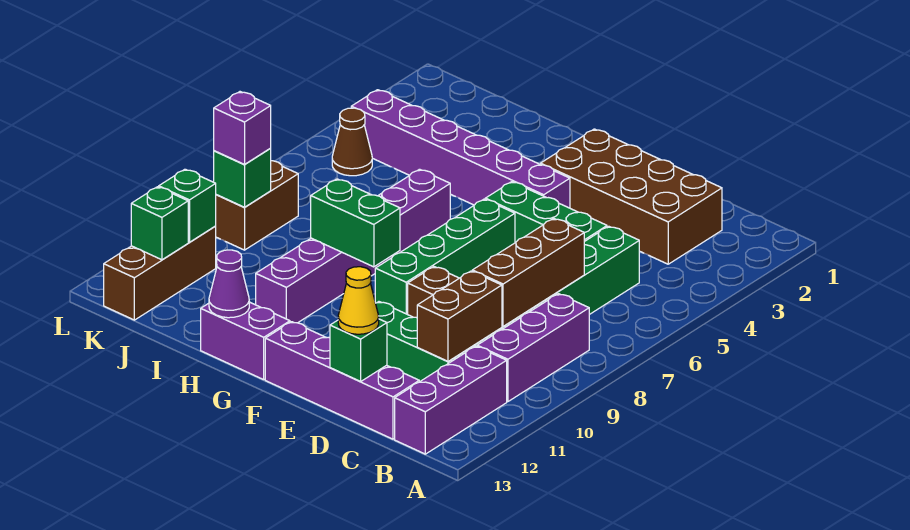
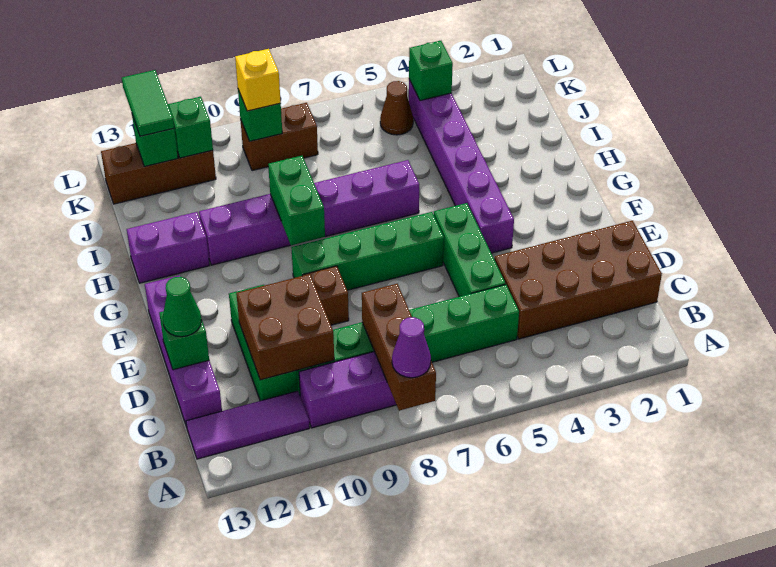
purple brick B11:B13 level 1 -> purple tile B11:B13 level 1
brown brick C2:F3 level 1 -> brown brick C1:D4 level 1
brown brick C7:C9 level 2 -> brown brick A8:C8 level 2
brown brick C10:C11 level 2 -> brown brick C10:D11 level 2
yellow cone D13 level 3 -> green cone D13 level 3
purple brick G13:H13 level 1 -> purple brick H12:H13 level 1
purple cone H13 level 2 -> purple cone A8 level 3
none -> green brick K4 level 2
purple brick K9 level 3 -> yellow brick K9 level 3
none -> green tile K12:L12 level 3

